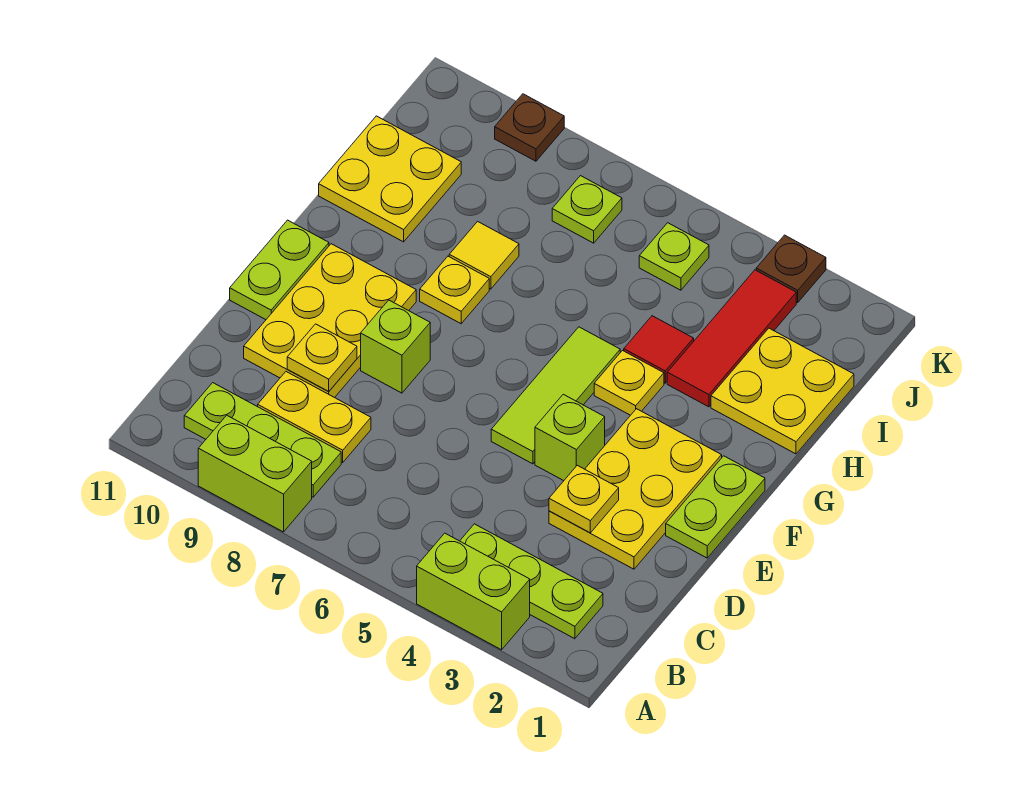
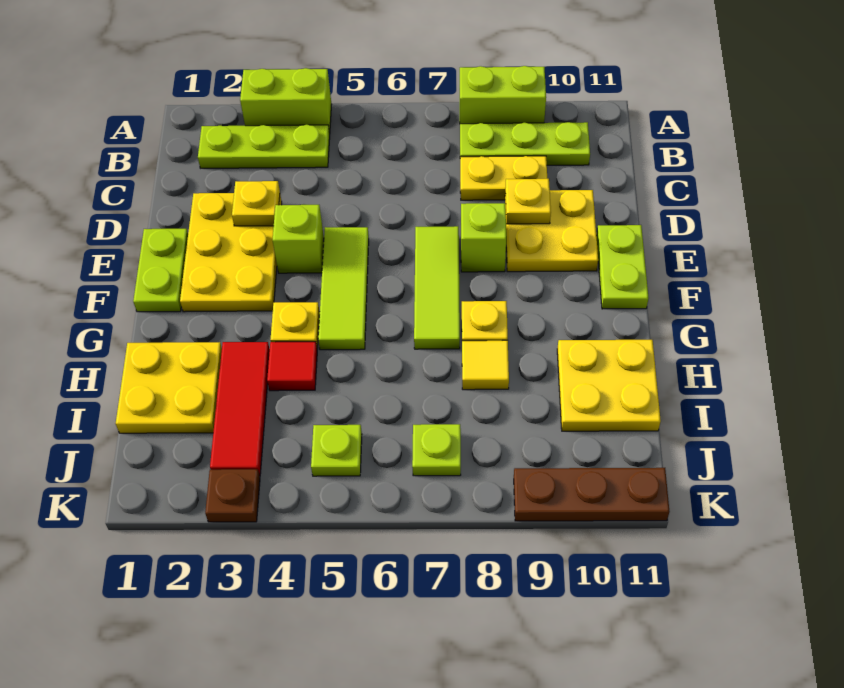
yellow plate D9:F10 level 1 -> yellow plate D9:E10 level 1
none -> lime tile E7:G7 level 1
brown plate K9 level 1 -> brown plate K9:K11 level 1

